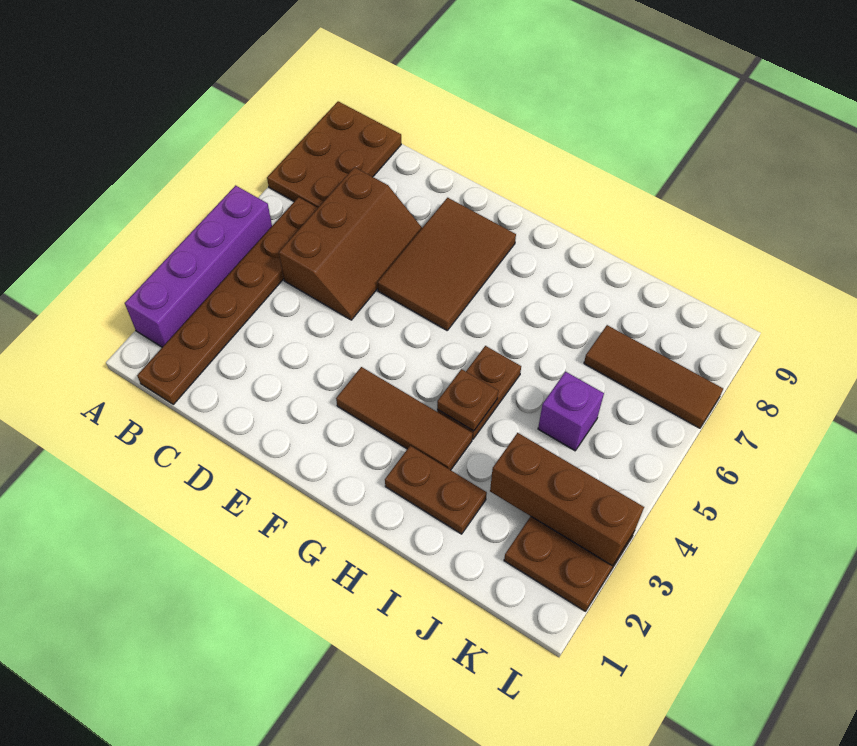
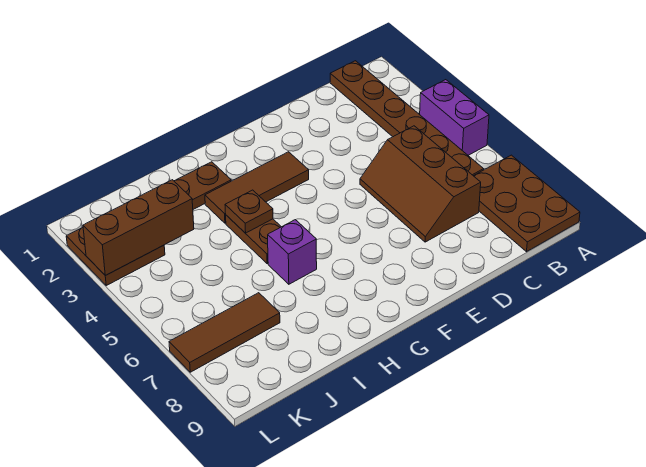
purple brick A2:A5 level 1 -> purple brick A4:A5 level 1
brown tile E6:F8 level 1 -> none
purple brick J5 level 1 -> purple brick H6 level 1

